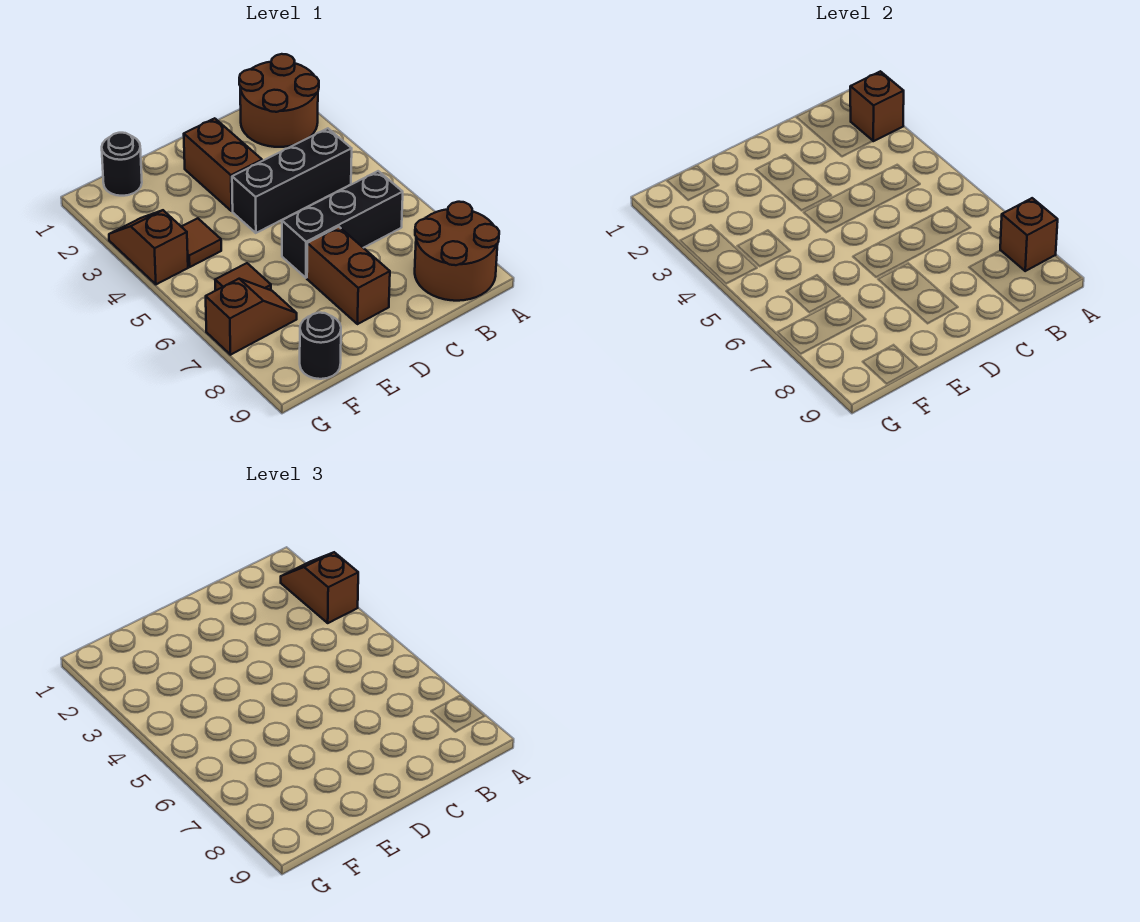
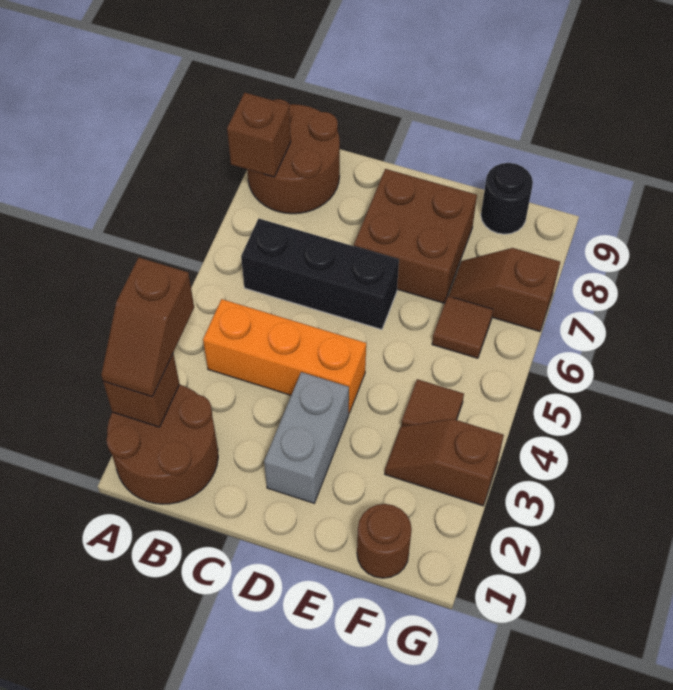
black brick B4:D4 level 1 -> orange brick B4:D4 level 1
brown brick D2:D3 level 1 -> grey brick D2:D3 level 1
brown brick D7:D8 level 1 -> brown brick D7:E8 level 1
black round brick F1 level 1 -> brown round brick F1 level 1
brown slope G3:G4 level 1 top 4 -> brown slope F3:G3 level 1 top G

